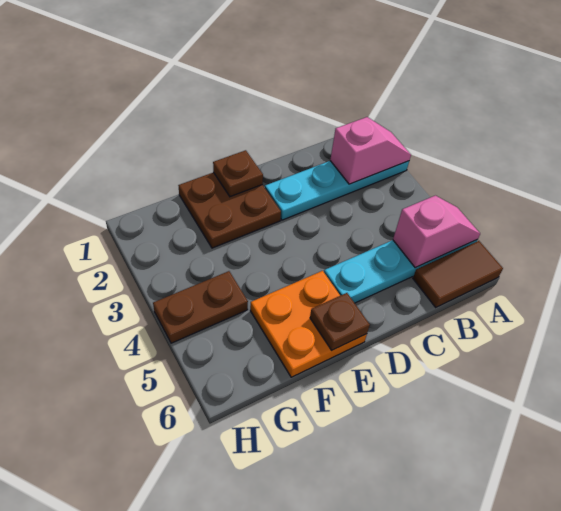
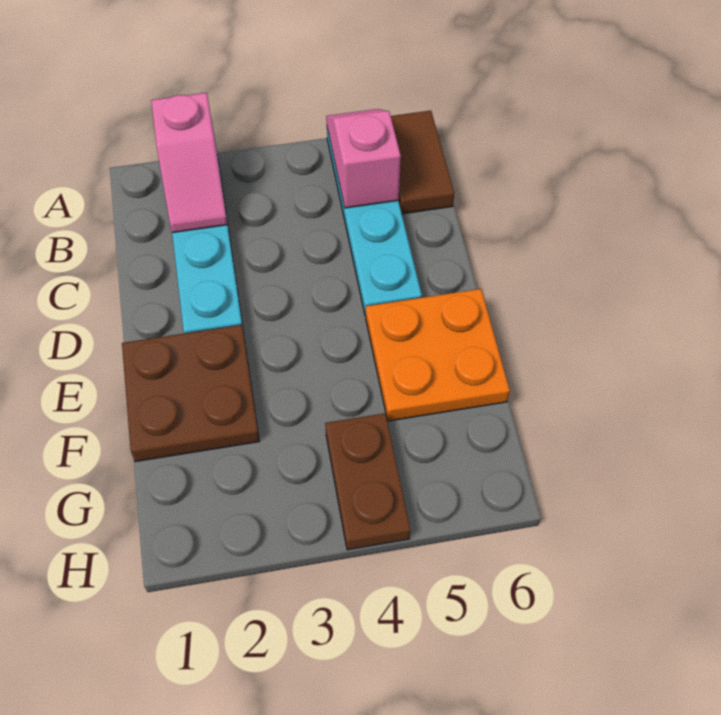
pink slope A2:B2 level 2 top B -> pink slope A2:B2 level 2 top A
brown plate E1 level 2 -> none
brown plate E6 level 2 -> none

